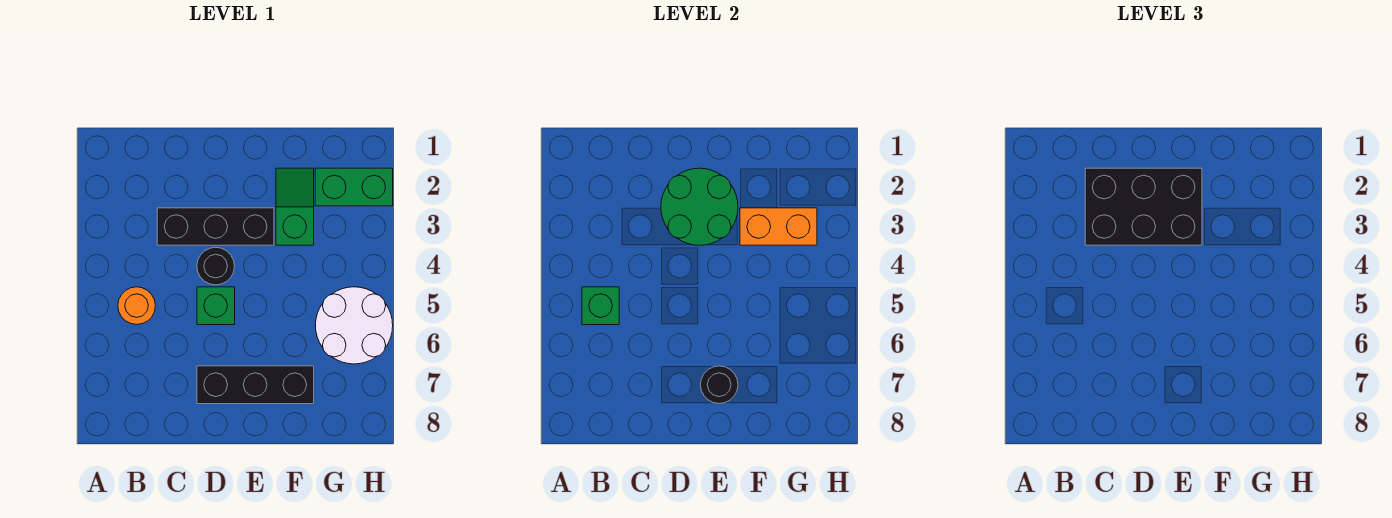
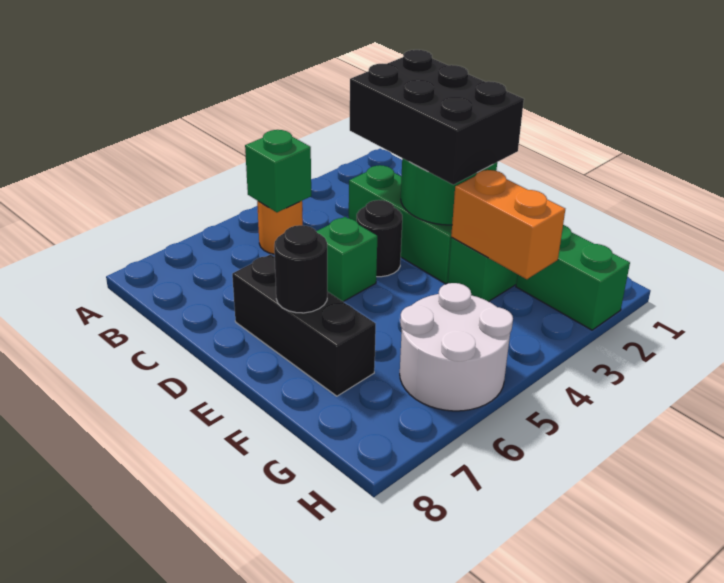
black brick C3:E3 level 1 -> green brick C3:E3 level 1

